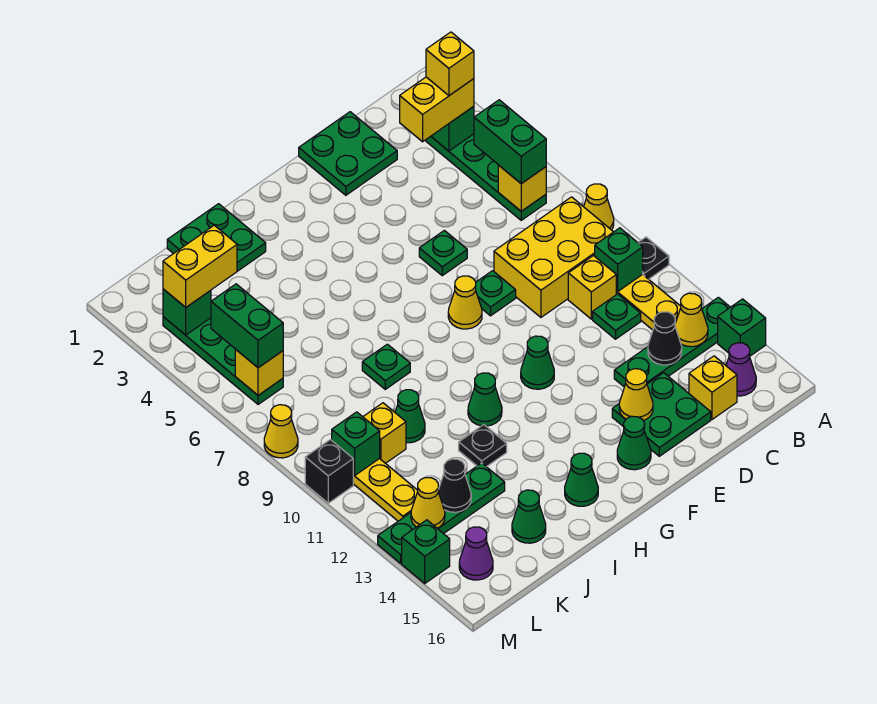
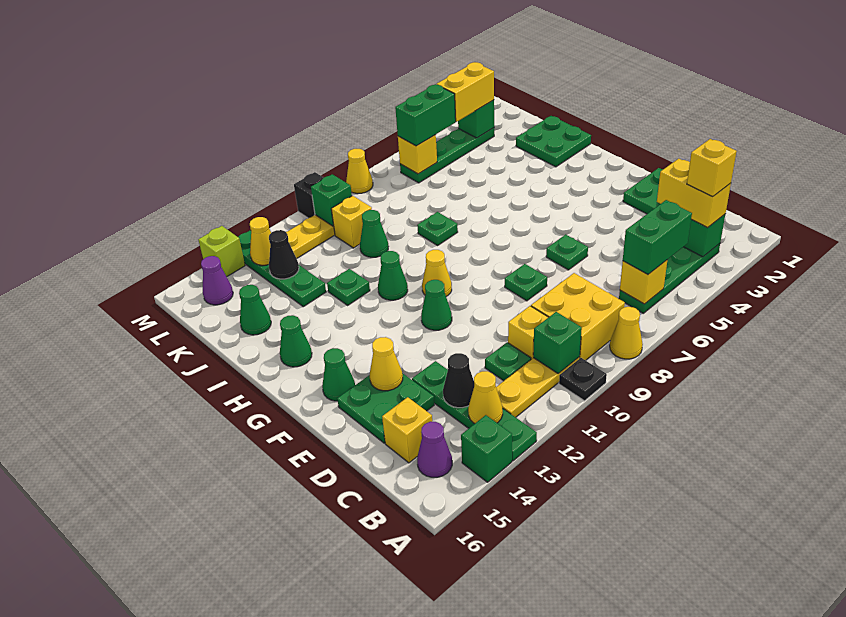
yellow brick B8:D9 level 1 -> yellow brick B8:C9 level 1
yellow cone F8 level 1 -> yellow cone G10 level 1
black plate I12 level 1 -> green plate I12 level 1
yellow brick K3:L3 level 3 -> yellow brick L3:L4 level 3
green brick M14 level 1 -> lime brick M14 level 1

